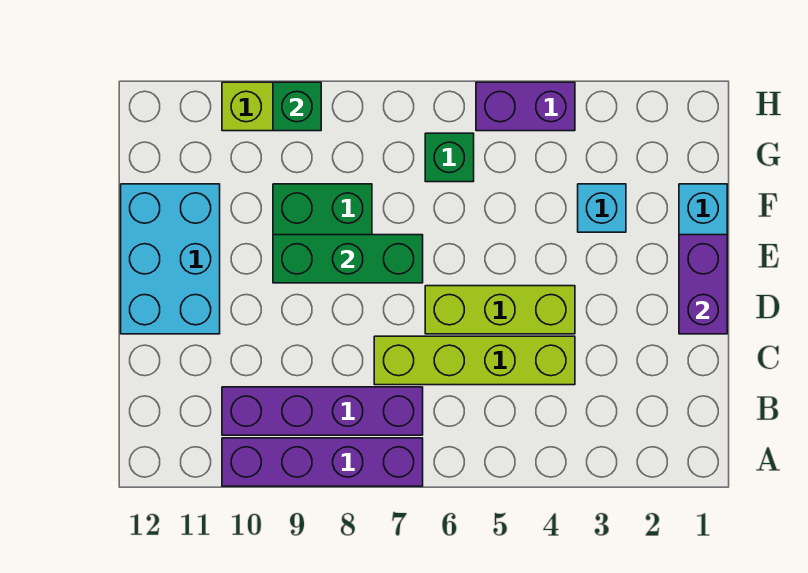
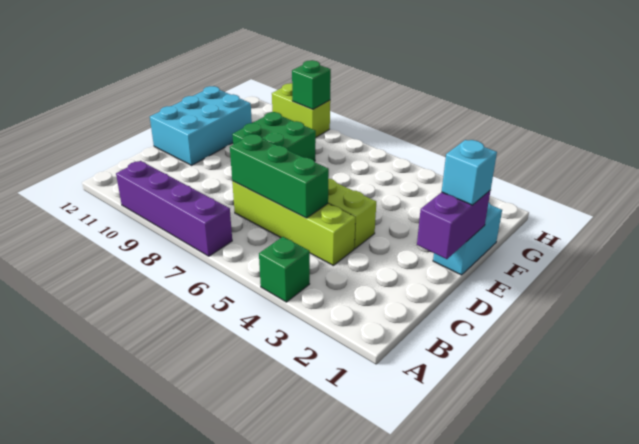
purple brick B7:B10 level 1 -> none
green brick E7:E9 level 2 -> green brick C5:C7 level 2
cyan brick F3 level 1 -> cyan brick E1 level 3
green brick G6 level 1 -> green brick A4 level 1
purple brick H4:H5 level 1 -> none

